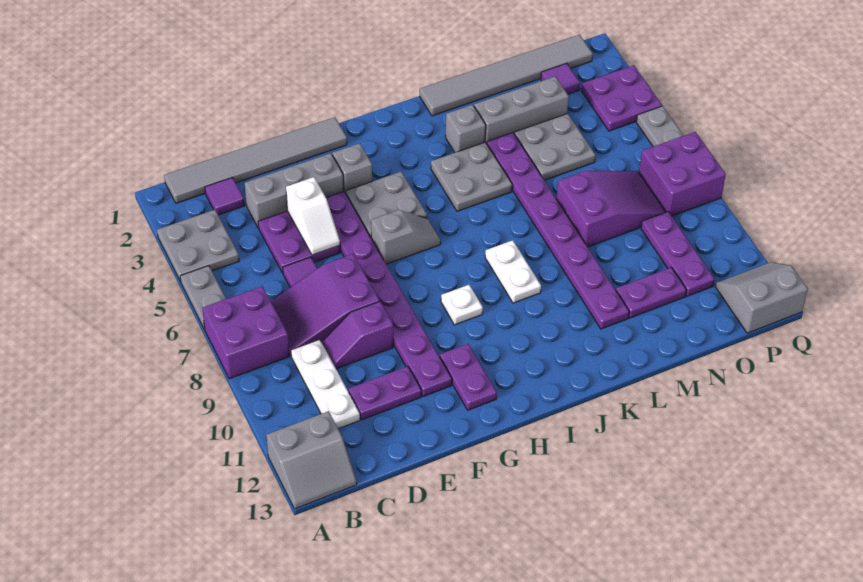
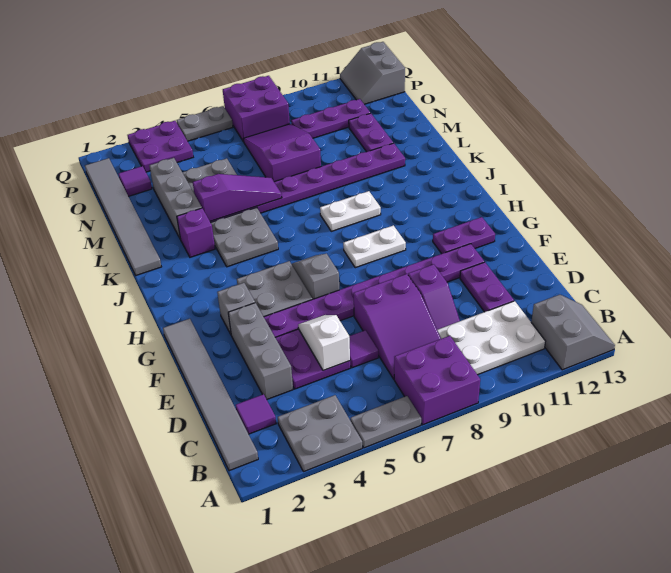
white plate C9:C11 level 1 -> white plate B9:C11 level 1
white slope E4:E5 level 2 top 4 -> white slope D5:E5 level 2 top D
white plate H9 level 1 -> white plate H8:H9 level 1
grey brick K3 level 1 -> purple brick K3 level 1
none -> purple slope L4:L6 level 2 top 4

